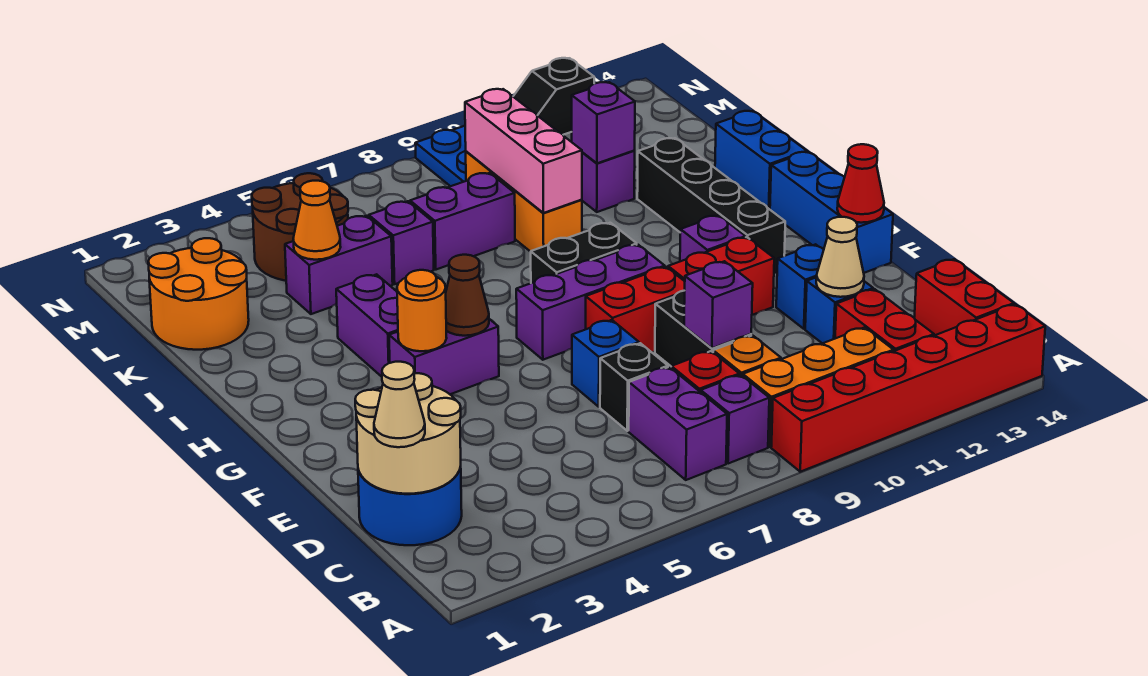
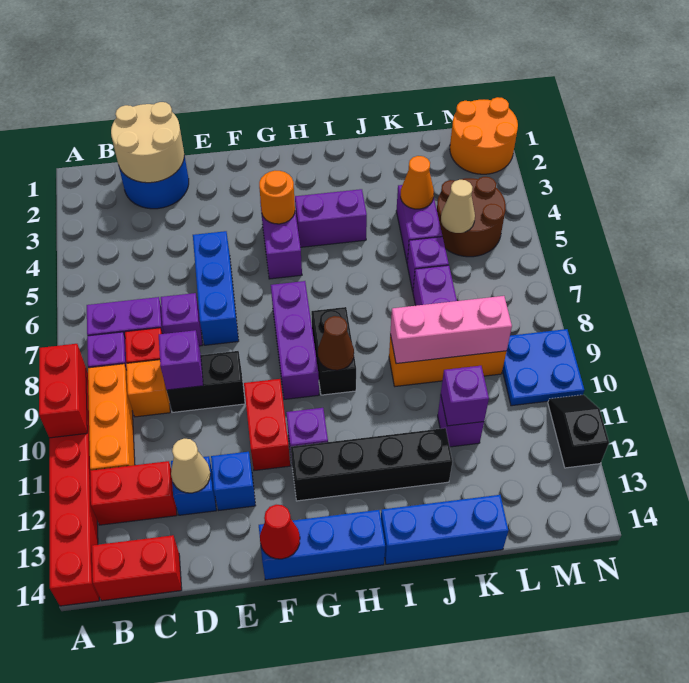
tan cone C1 level 3 -> tan cone L5 level 2
black brick D7 level 1 -> purple brick D7 level 1
blue brick E7 level 1 -> blue brick E5:E7 level 1
red brick F8:F9 level 1 -> red brick A9:A10 level 2
brown cone G5 level 2 -> brown cone H9 level 2
blue brick I14:J14 level 1 -> blue brick I14:K14 level 1
orange round brick K1:L2 level 1 -> orange round brick M1:N2 level 1

